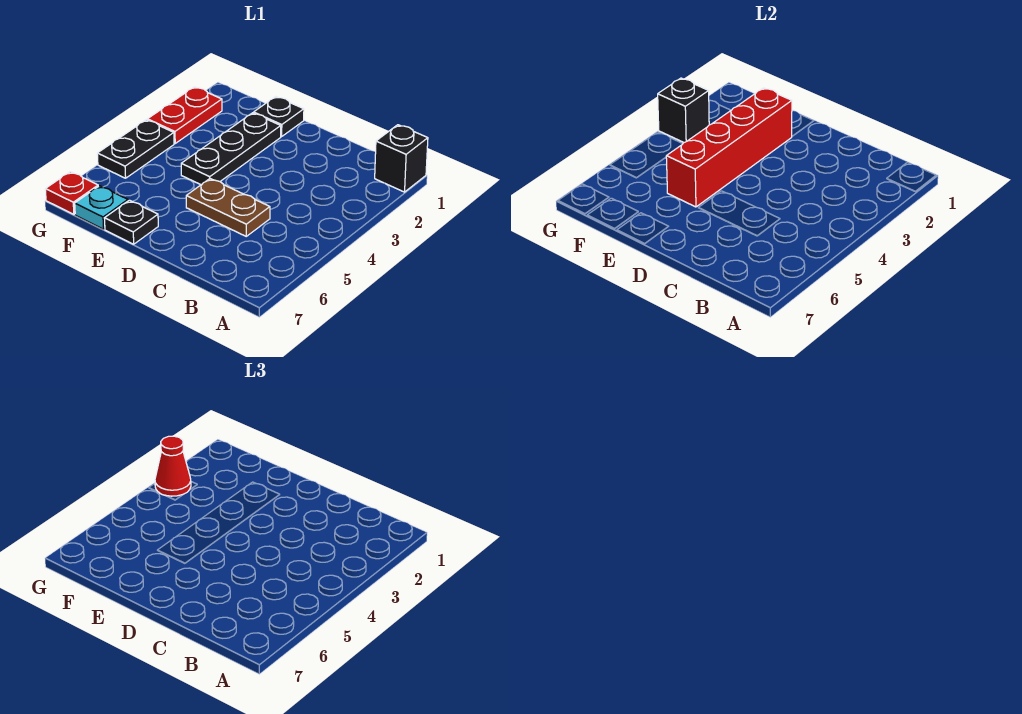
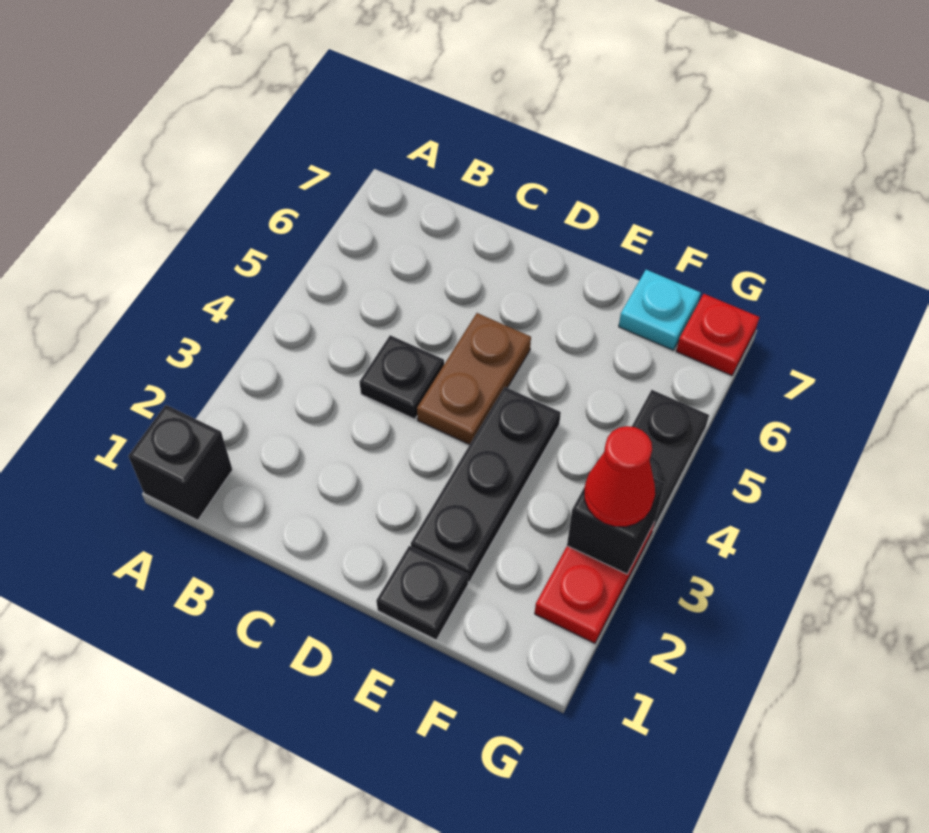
brown plate C5:D5 level 1 -> brown plate D4:D5 level 1
red brick E2:E5 level 2 -> none
black plate E7 level 1 -> black plate C4 level 1

